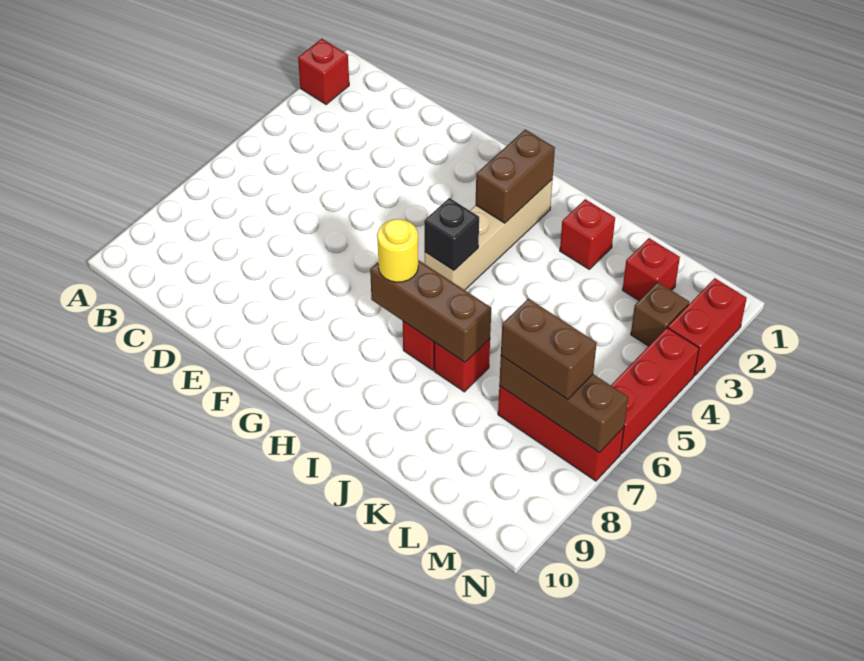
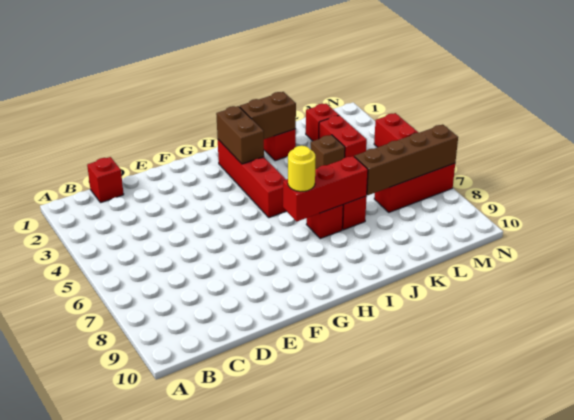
red brick A2 level 1 -> red brick C1 level 1
tan brick H2:H5 level 1 -> red brick H2:H5 level 1
black brick H5 level 2 -> none
brown brick H7:J7 level 2 -> red brick H7:J7 level 2
brown brick L7:N7 level 2 -> brown brick K7:N7 level 2
brown brick L7:M7 level 3 -> brown brick I2:J2 level 2
brown brick M3 level 1 -> brown brick K4 level 1
red brick N2:N3 level 1 -> red brick L3:L4 level 1

